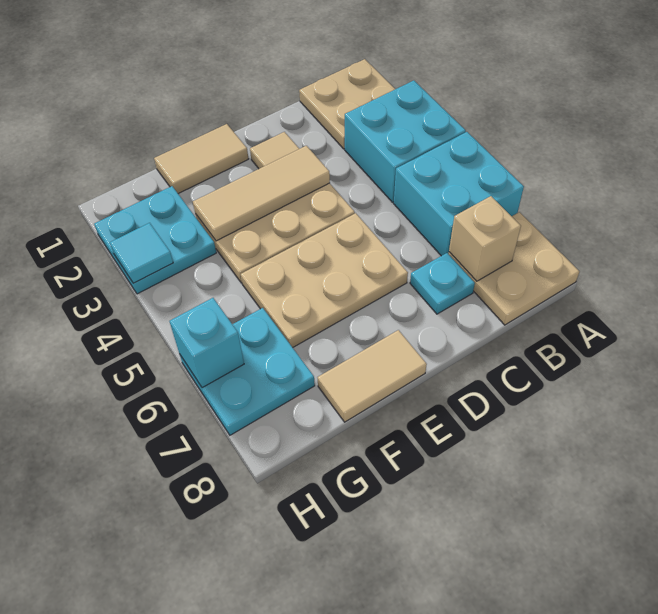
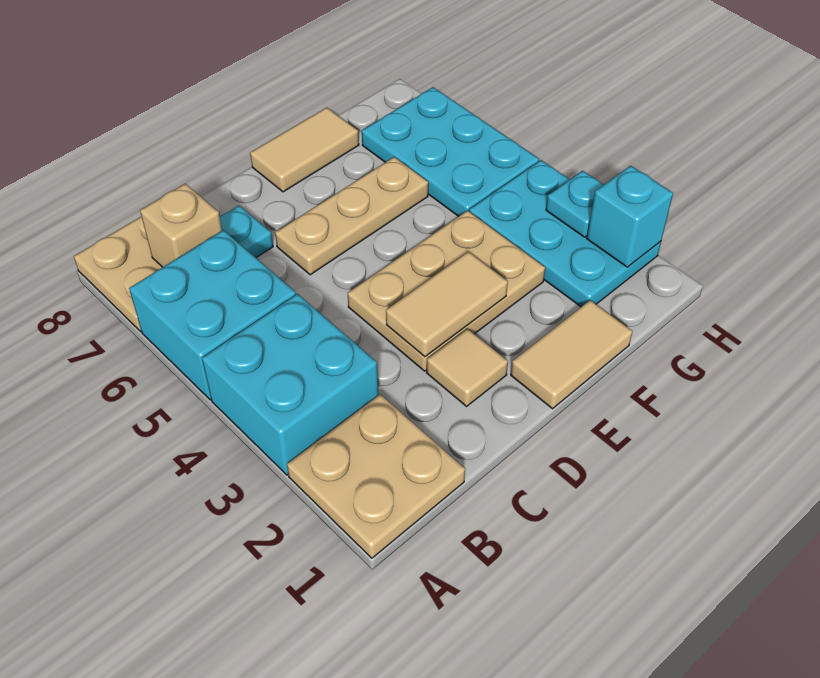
tan tile D3:F3 level 2 -> tan tile D3:E3 level 2
tan plate D5:F6 level 1 -> tan plate D6:F6 level 1
cyan plate G2:H3 level 1 -> cyan plate G2:H4 level 1
cyan plate G6:H7 level 1 -> cyan plate G5:H7 level 1
cyan tile H3 level 2 -> cyan plate H3 level 2
cyan brick H6 level 2 -> cyan brick H2 level 2

